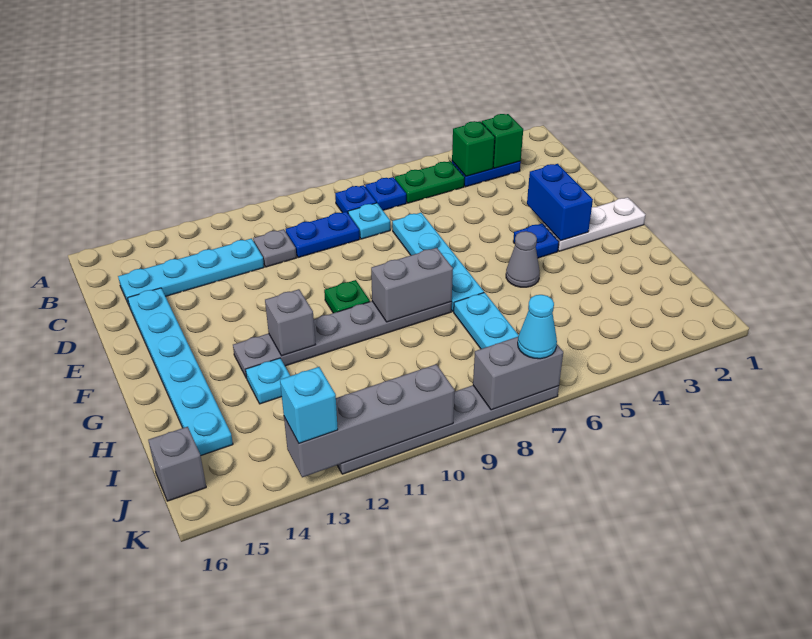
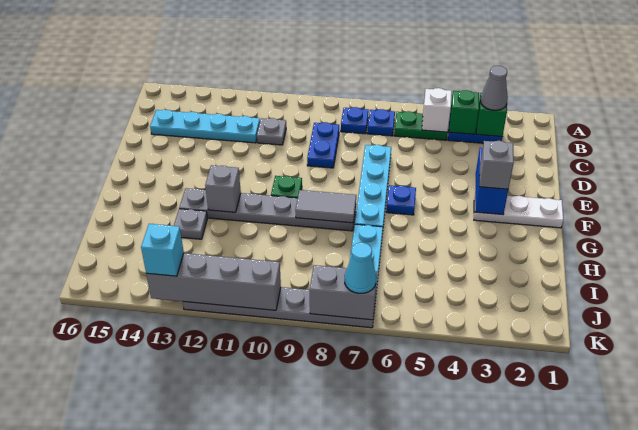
none -> white brick B5 level 2
cyan plate C8 level 1 -> none
blue plate C9:C10 level 1 -> blue plate C9:D9 level 1
cyan plate D15:I15 level 1 -> none
blue plate F4 level 1 -> blue plate F6 level 1
grey cone G5 level 1 -> grey cone B3 level 3
grey brick G8:G9 level 2 -> grey tile G8:G9 level 2
cyan plate H13 level 1 -> grey plate H13 level 1
grey brick J16 level 1 -> grey brick F3 level 3

